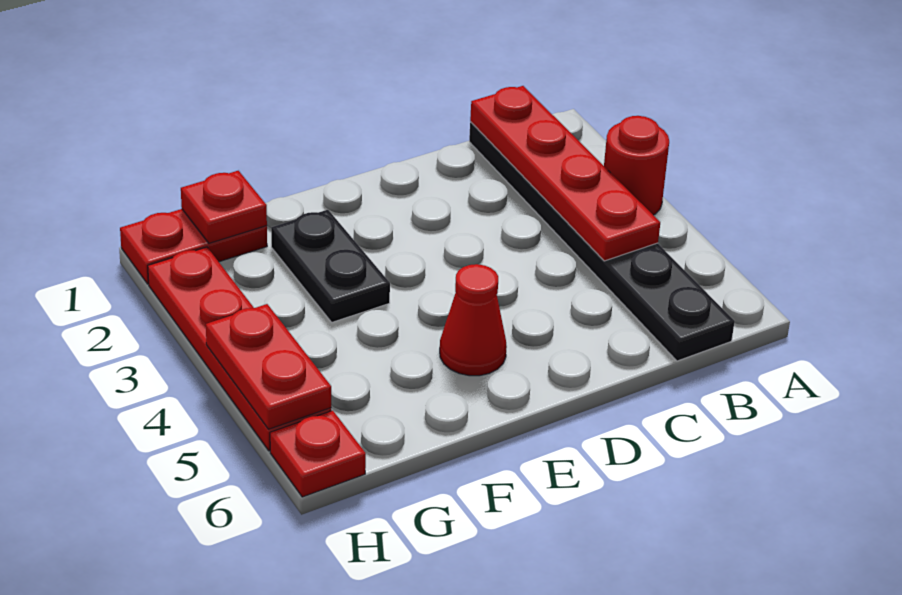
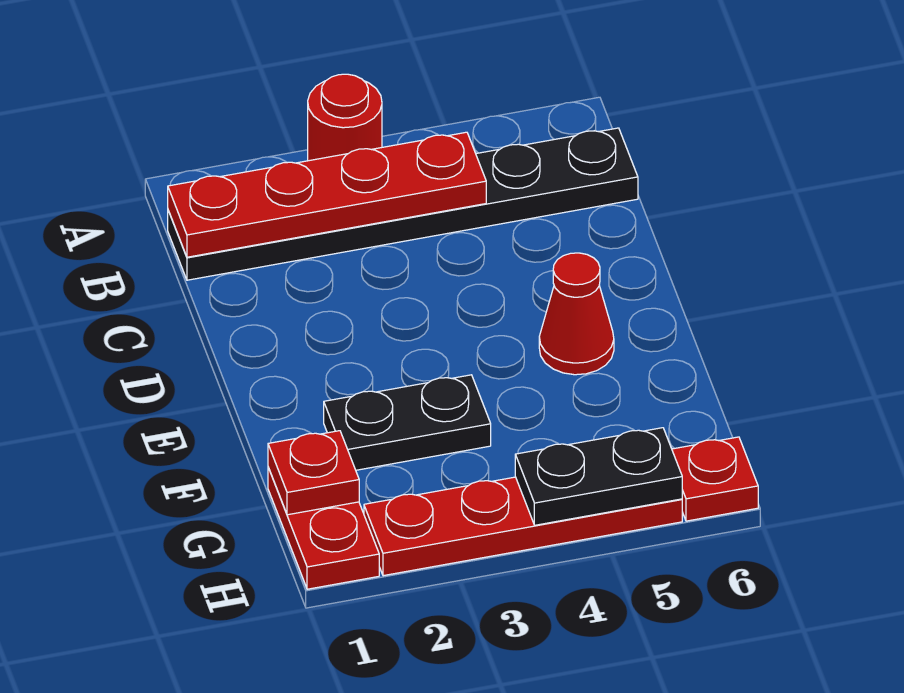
red plate H4:H5 level 2 -> black plate H4:H5 level 2

